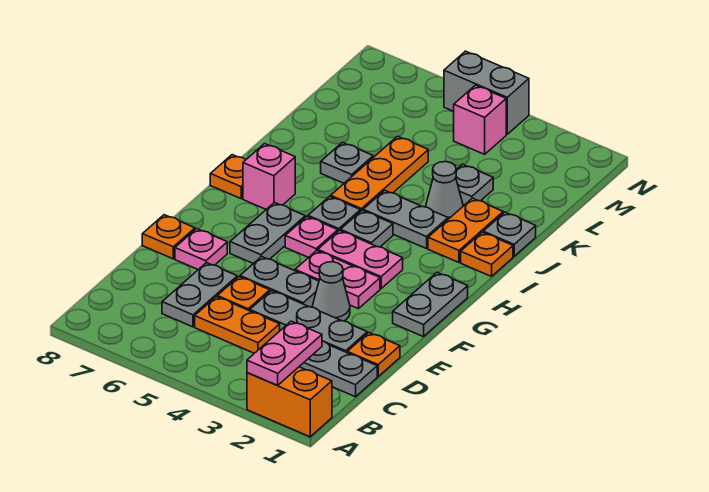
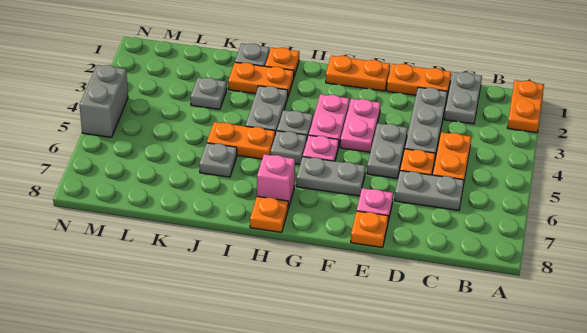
orange brick A1:A2 level 1 -> orange plate A1:A2 level 1
pink plate A2:B2 level 2 -> none
orange plate D1 level 1 -> orange plate D1:E1 level 1
grey cone E3 level 1 -> none
grey plate F1:G1 level 1 -> orange plate F1:G1 level 1
orange plate I5:K5 level 1 -> orange plate I5:J5 level 1
grey cone J3 level 1 -> none
pink brick M4 level 1 -> none

